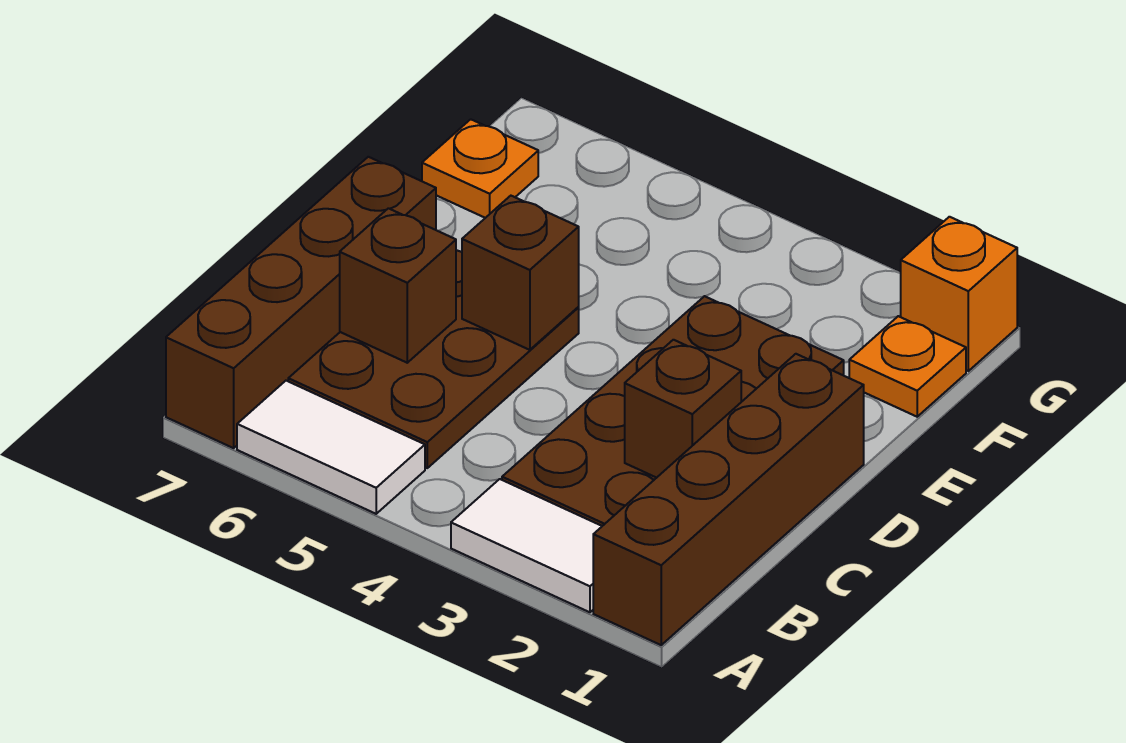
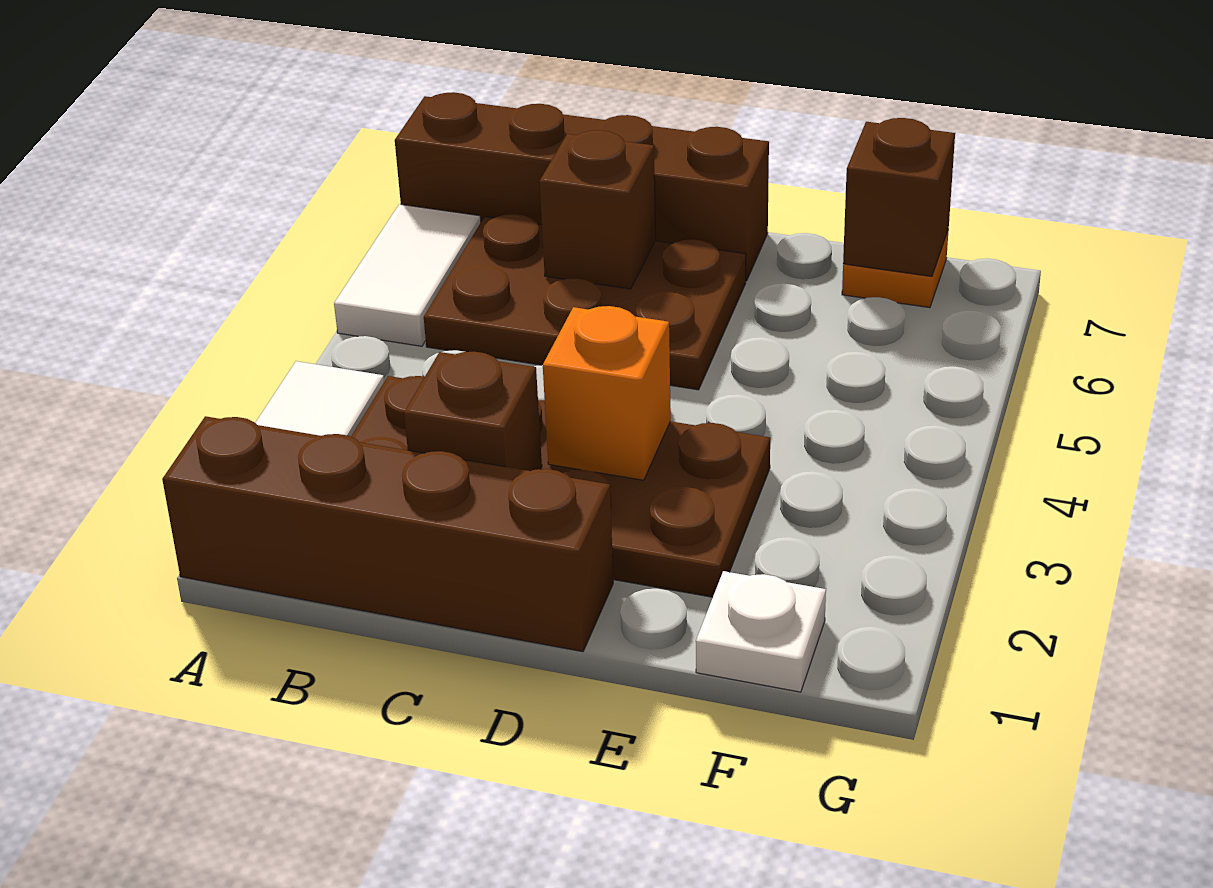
brown brick D5 level 2 -> brown brick F7 level 2
orange plate F1 level 1 -> white plate F1 level 1
orange brick G1 level 1 -> orange brick D3 level 2

